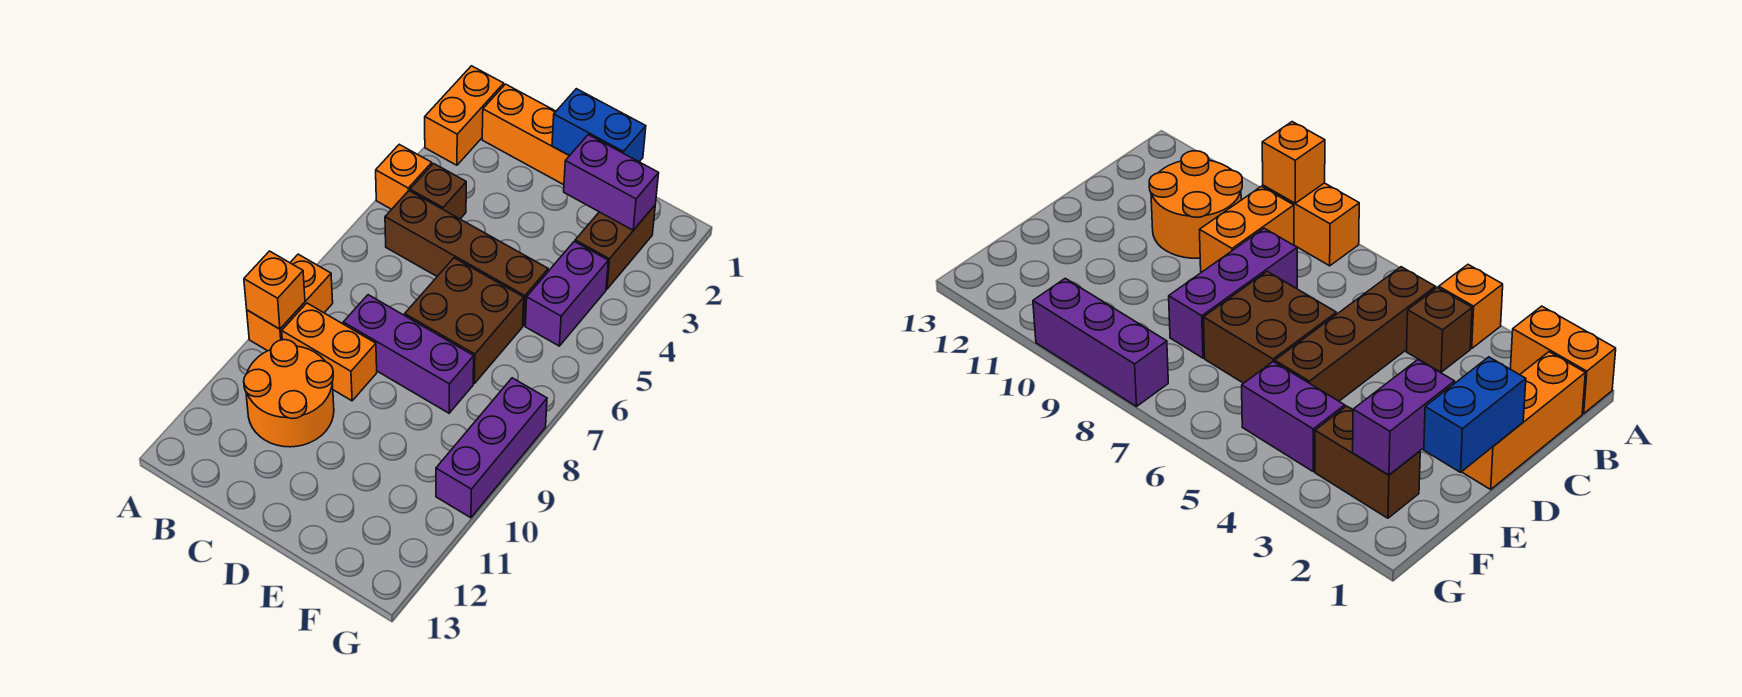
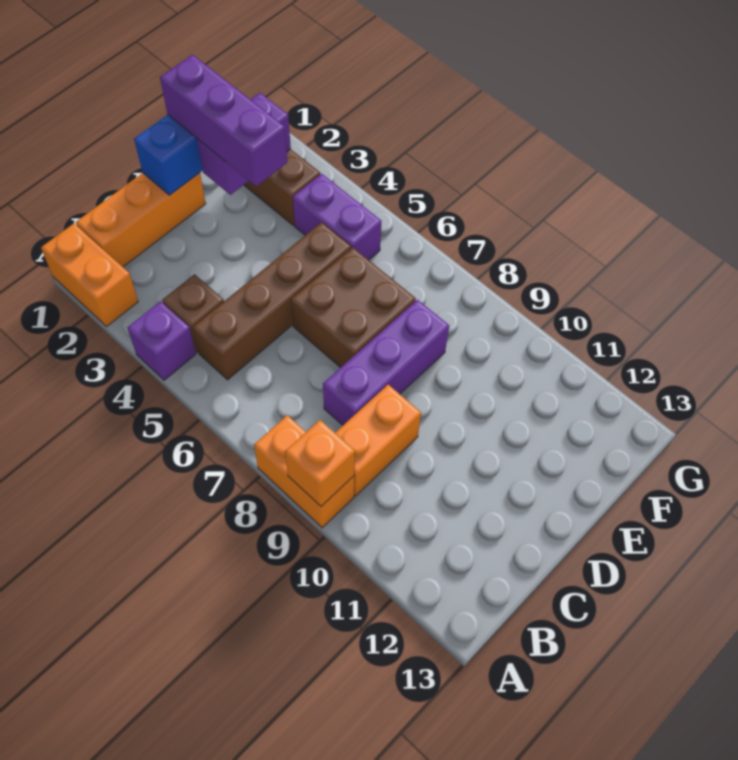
orange brick A4 level 1 -> purple brick A4 level 1
orange round brick B10:C11 level 1 -> none
purple brick G8:G10 level 1 -> purple brick E1:E3 level 3

